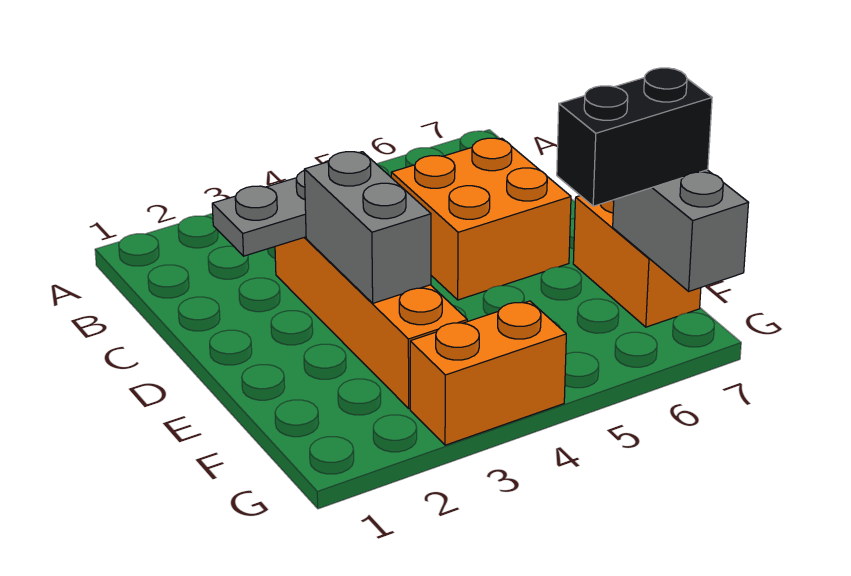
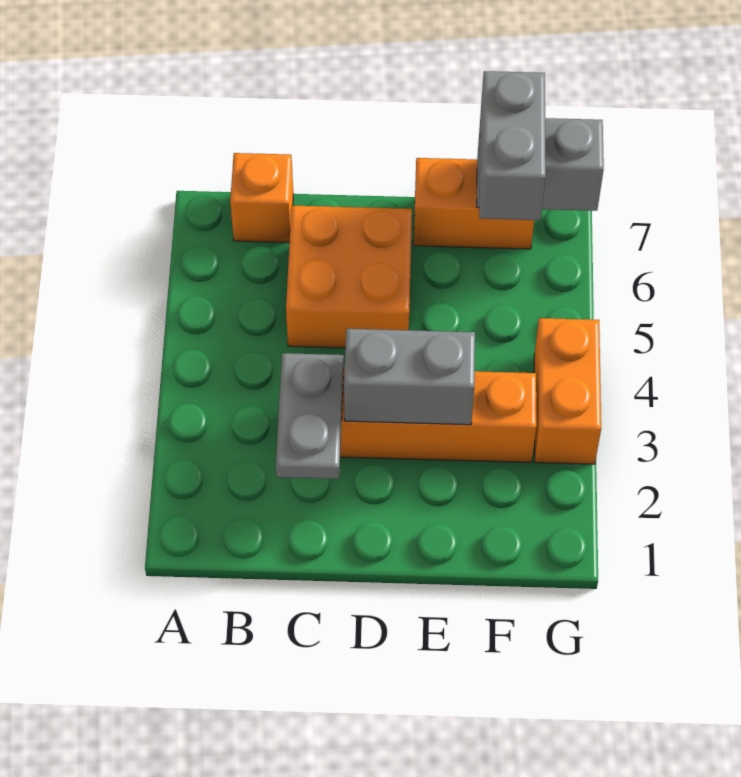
none -> orange brick B7 level 1
black brick F6:F7 level 3 -> grey brick F6:F7 level 3

